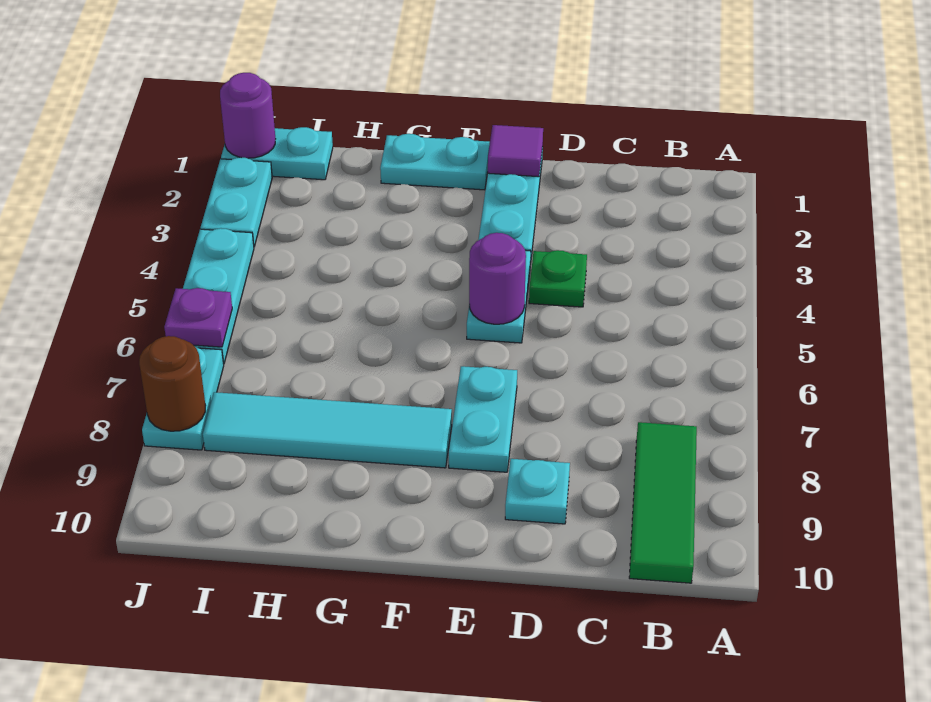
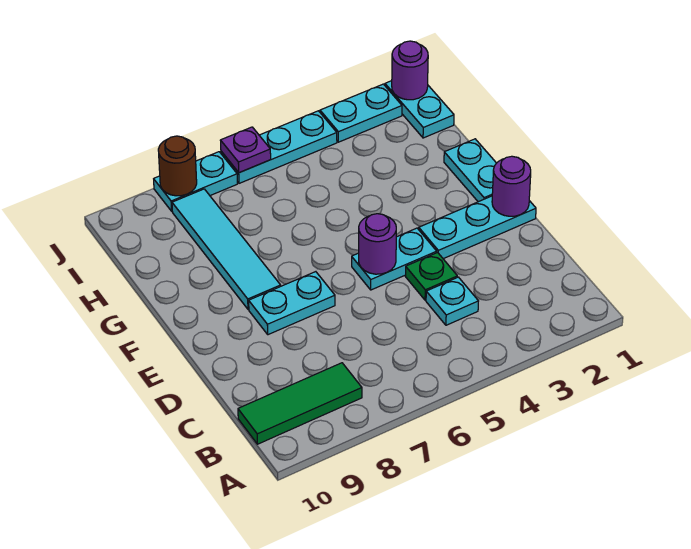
cyan plate D9 level 1 -> cyan plate C4 level 1
purple tile E1 level 2 -> purple round brick E1 level 2

